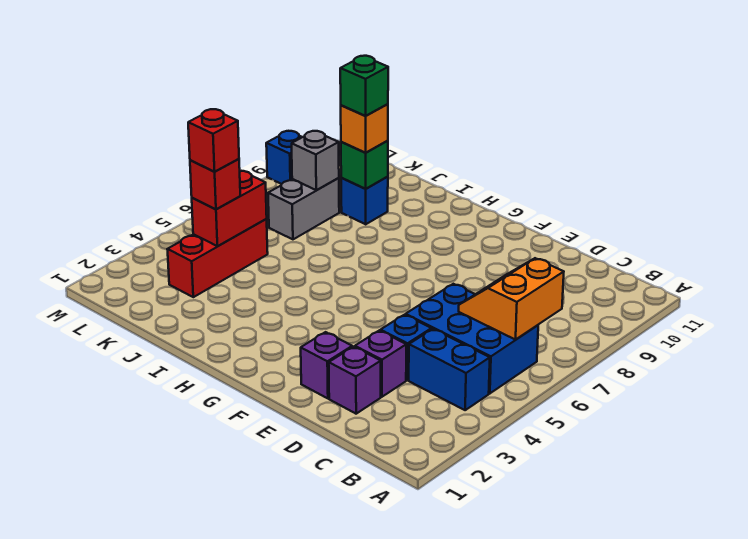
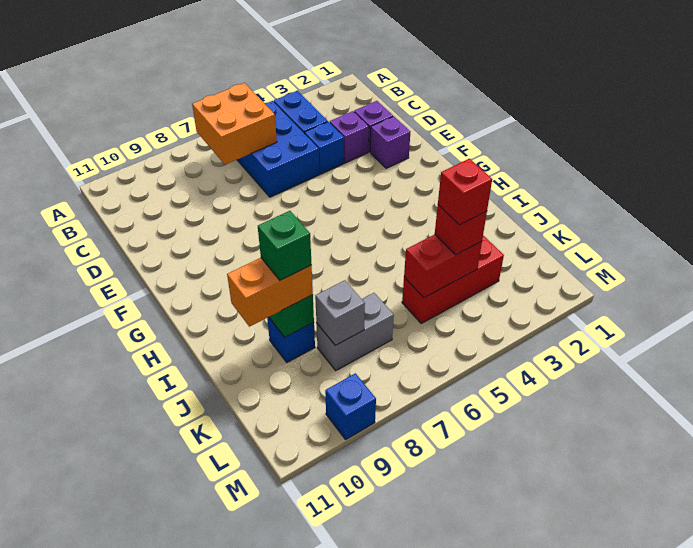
orange slope B6:C7 level 2 top B -> orange brick B6:C7 level 2
orange brick J9 level 3 -> orange brick J9:J10 level 3

